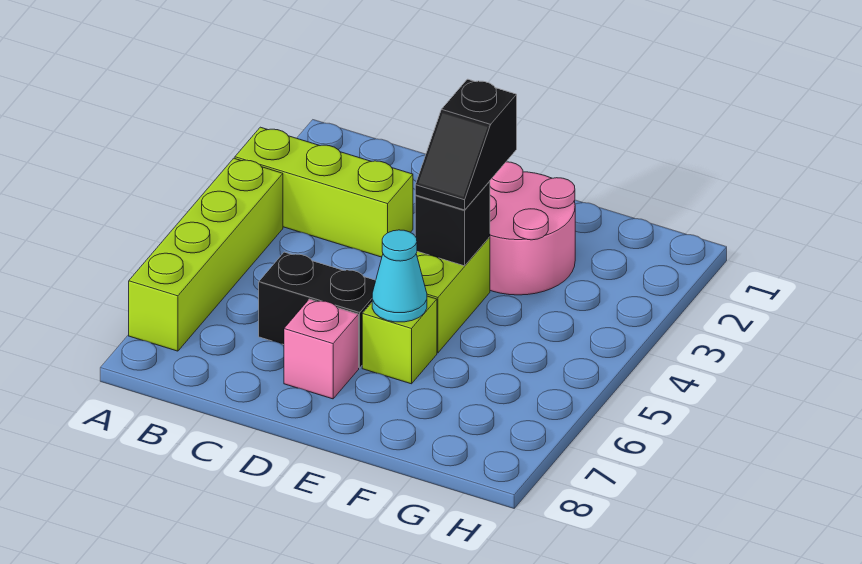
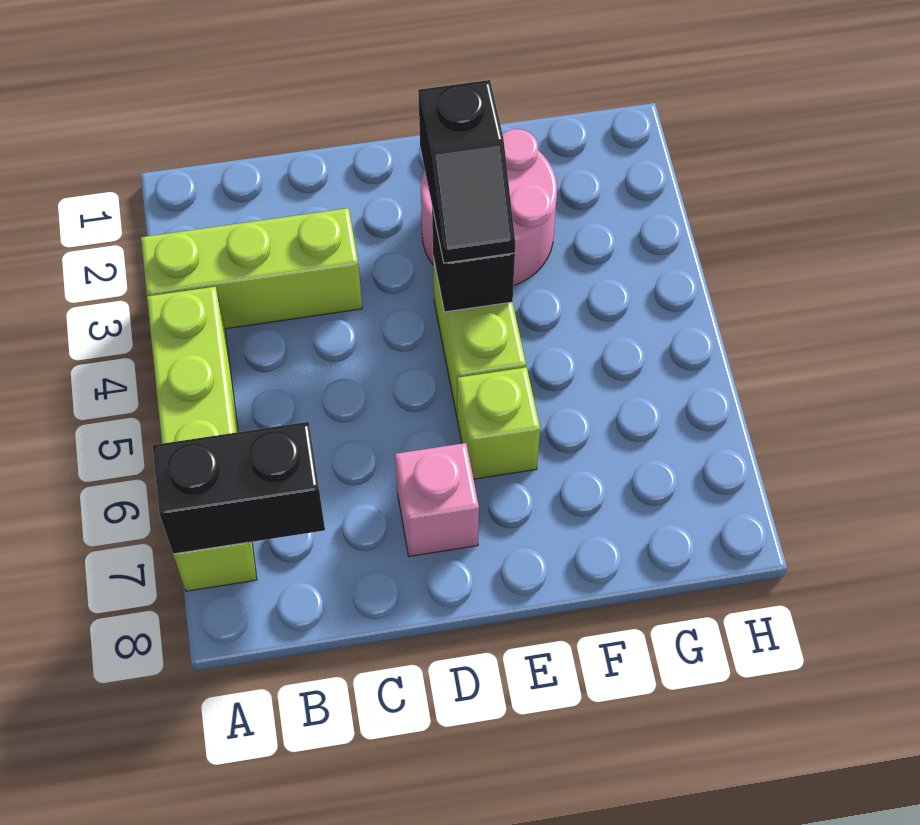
black brick C6:D6 level 1 -> black brick A7:B7 level 2
cyan cone E6 level 2 -> none

